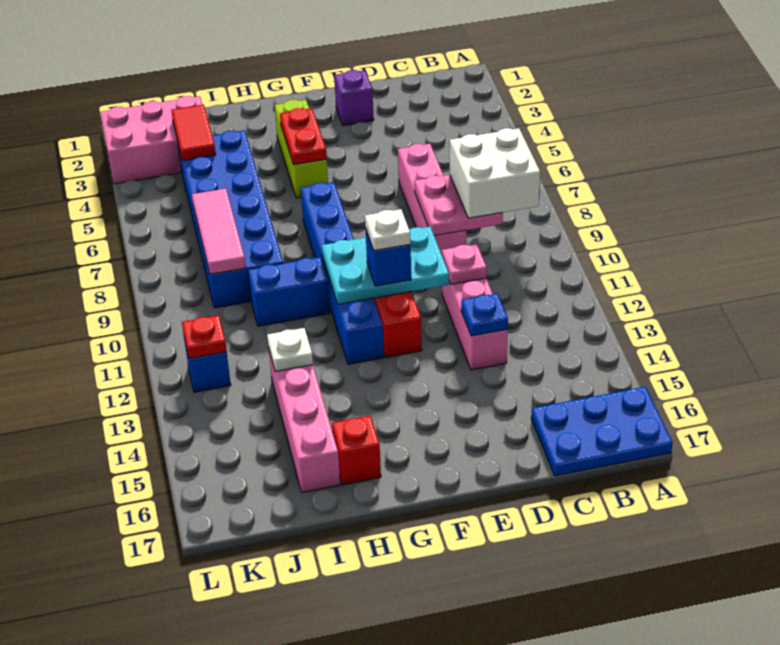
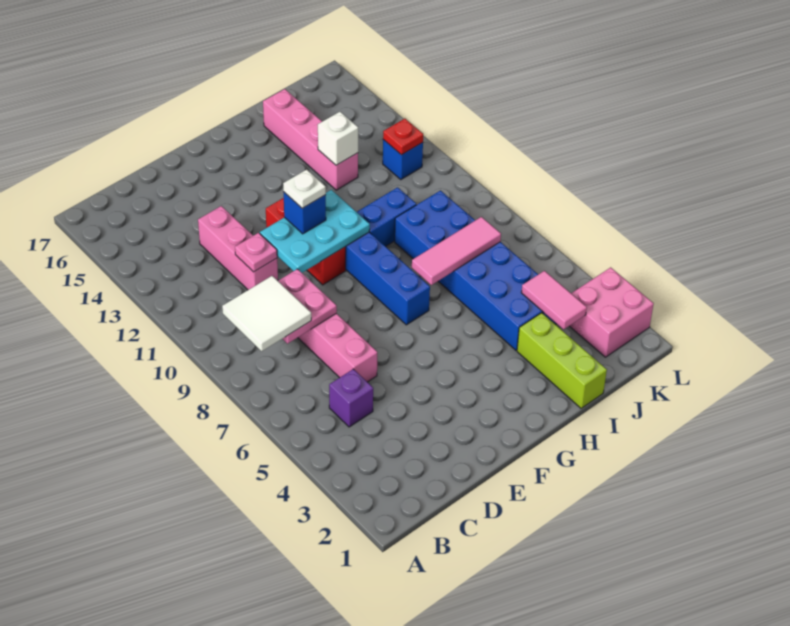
blue plate A16:C17 level 1 -> none
white brick B8:C9 level 3 -> white tile B8:C9 level 3
blue plate D13 level 2 -> none
purple brick E2 level 1 -> purple brick C5 level 1
lime brick G3:G5 level 1 -> lime brick I1:I3 level 1
red plate G4:G5 level 2 -> none
red brick H16 level 1 -> none
white plate I13 level 2 -> white brick I13 level 2
pink brick J2:L3 level 1 -> pink brick K2:L3 level 1
red tile J3:J4 level 2 -> pink tile J3:J4 level 2
pink tile J7:J9 level 2 -> pink tile H7:J7 level 2

